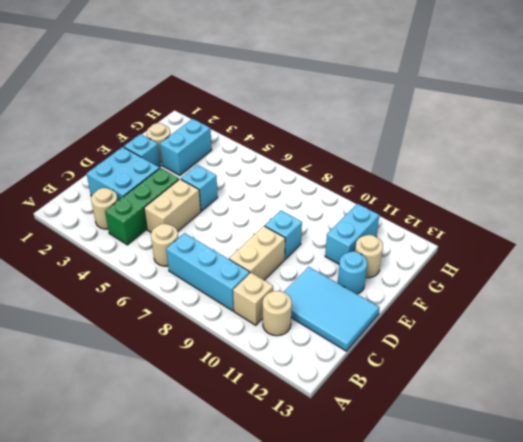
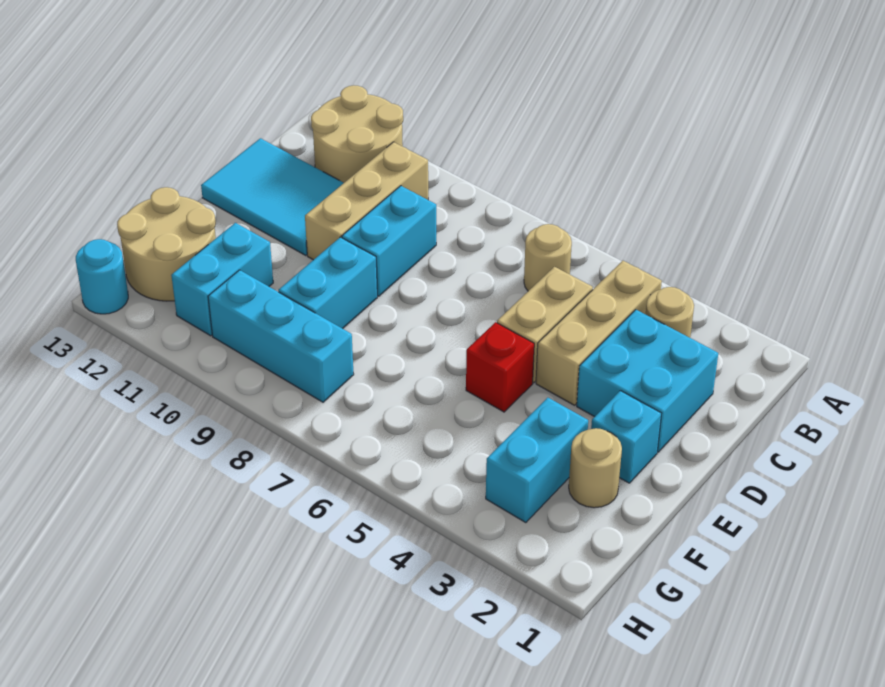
green brick B4:D4 level 1 -> tan brick B4:D4 level 1
cyan brick B7:B9 level 1 -> cyan brick G8:G10 level 1
tan brick B10 level 1 -> tan brick B10:D10 level 1
tan round brick B11 level 1 -> tan round brick A11:B12 level 1
tan brick C9:D9 level 1 -> cyan brick C9:D9 level 1
cyan brick E5 level 1 -> red brick E5 level 1
cyan brick E9 level 1 -> cyan brick E9:F9 level 1
cyan round brick E12 level 1 -> cyan round brick H13 level 1
tan round brick F12 level 1 -> tan round brick F12:G13 level 1

